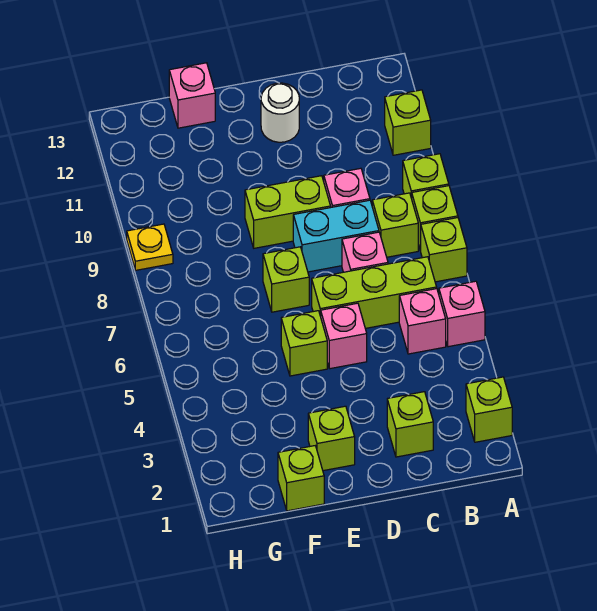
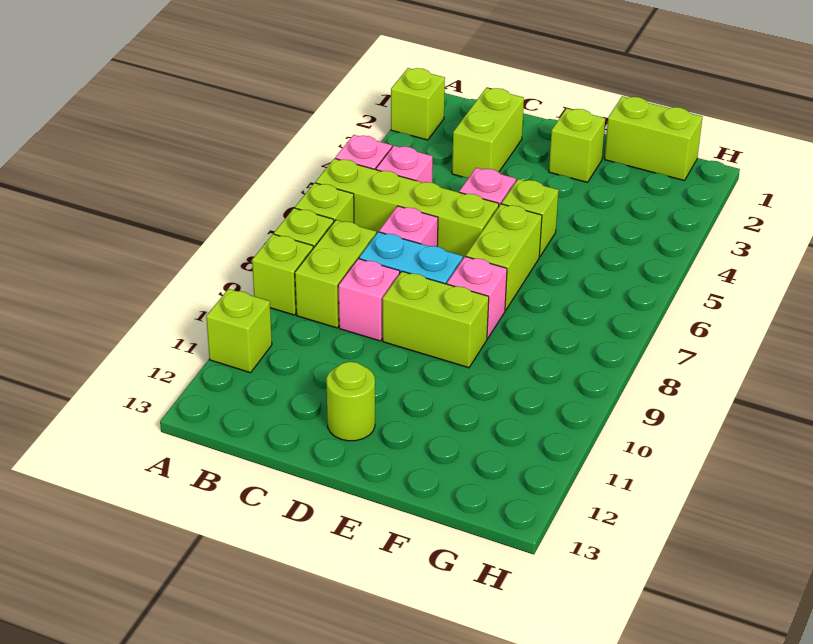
lime brick B6:D6 level 1 -> lime brick A6:D6 level 1
lime brick B8 level 1 -> lime brick B8:B9 level 1
lime brick C2 level 1 -> lime brick C2:C3 level 1
white round brick D12 level 1 -> lime round brick D12 level 1
lime brick E7 level 1 -> lime brick E6:E7 level 1
lime brick F1 level 1 -> lime brick F1:G1 level 1
pink brick F13 level 1 -> pink brick E8 level 1
yellow plate H9 level 1 -> none

